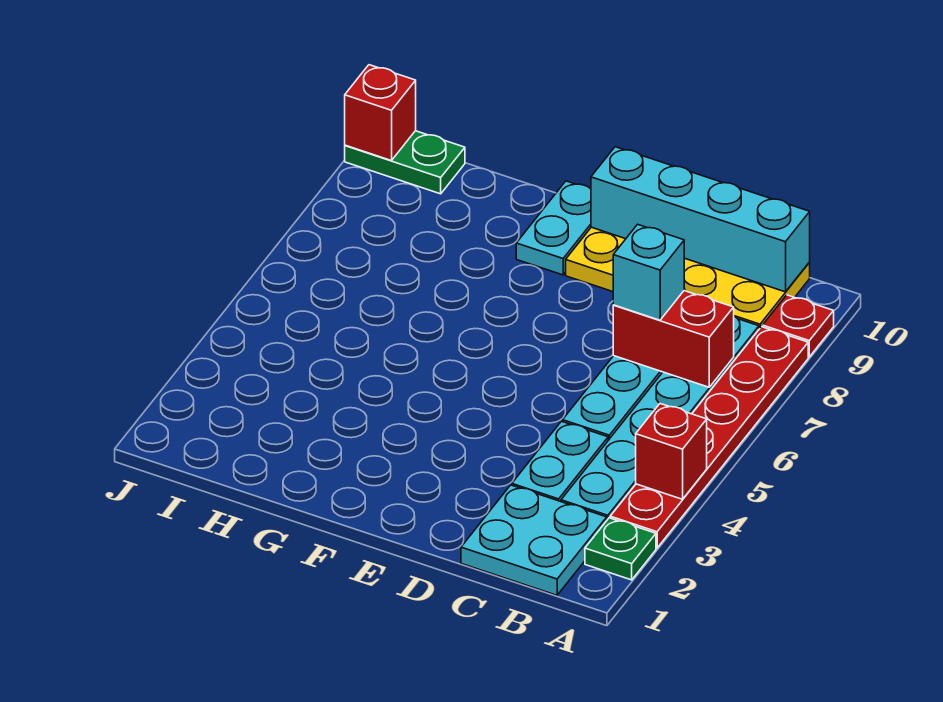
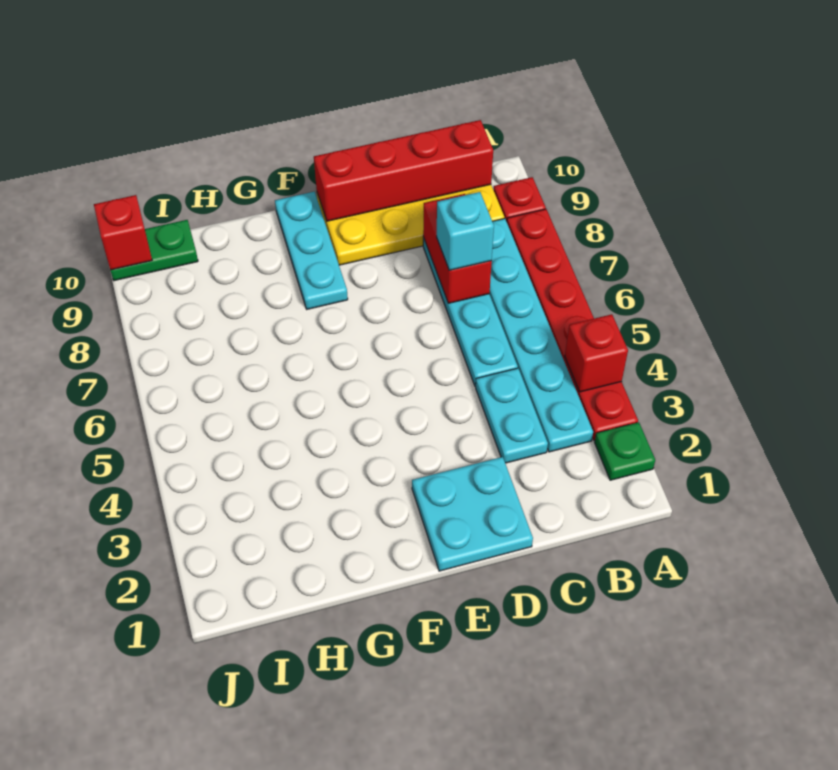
cyan plate B1:C2 level 1 -> cyan plate D1:E2 level 1
red brick B7:C7 level 2 -> red brick C7:C8 level 2
cyan brick B10:E10 level 2 -> red brick B10:E10 level 2
cyan plate F9:F10 level 1 -> cyan plate F8:F10 level 1

